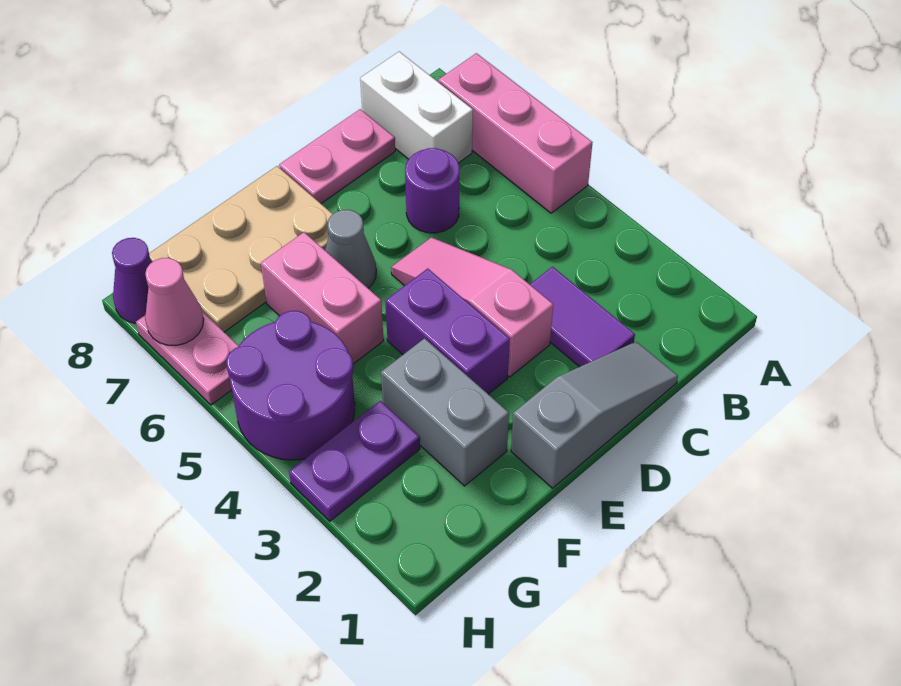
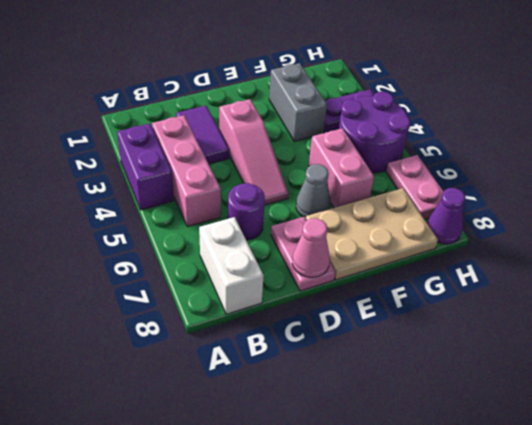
pink brick A5:A7 level 1 -> pink brick B3:B5 level 1
grey slope C1:E1 level 1 top E -> none
pink plate C8:D8 level 1 -> pink plate D7:D8 level 1
purple brick E3:E4 level 1 -> purple brick A3:A4 level 1
pink cone H7 level 2 -> pink cone D8 level 2

